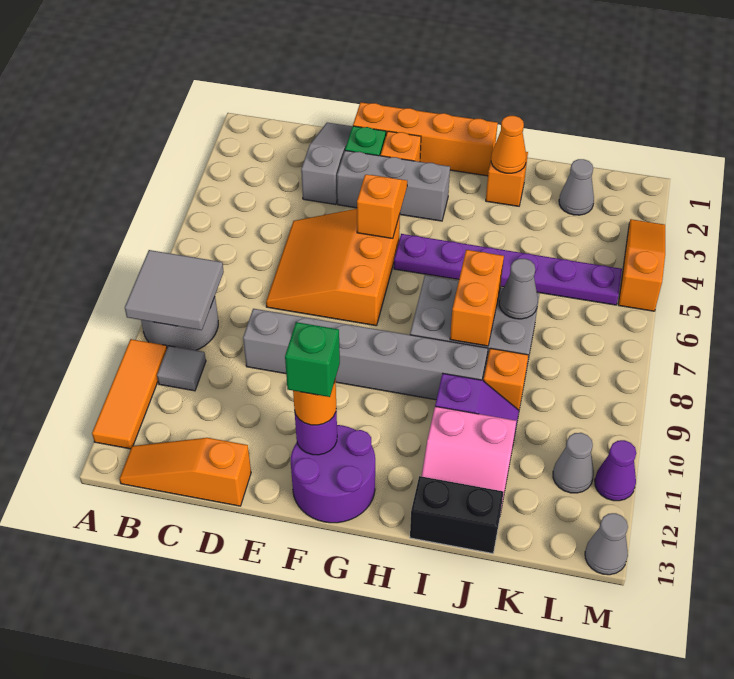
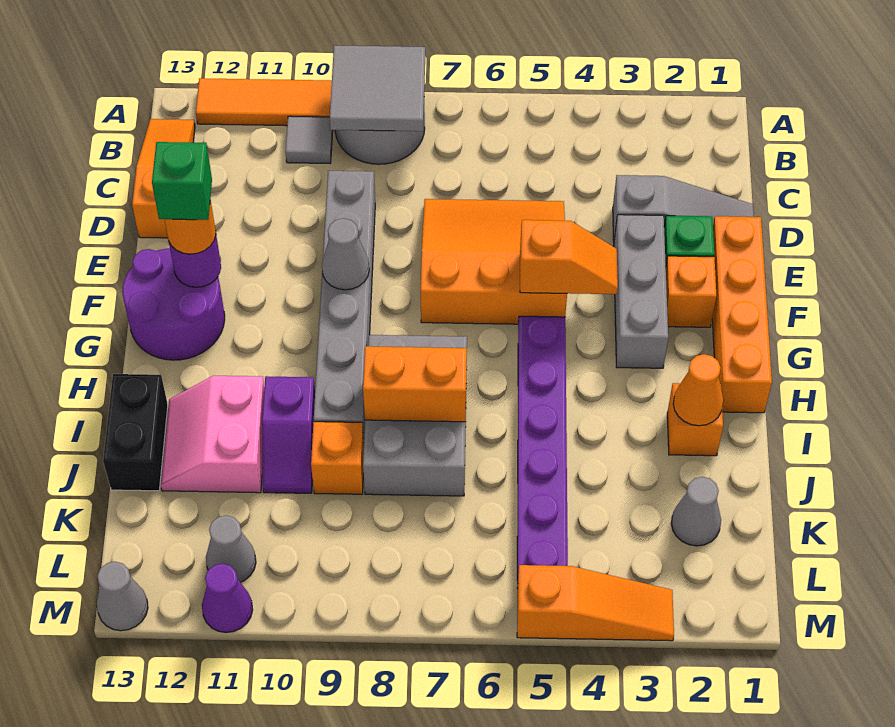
grey cone J7 level 2 -> grey cone F9 level 2

